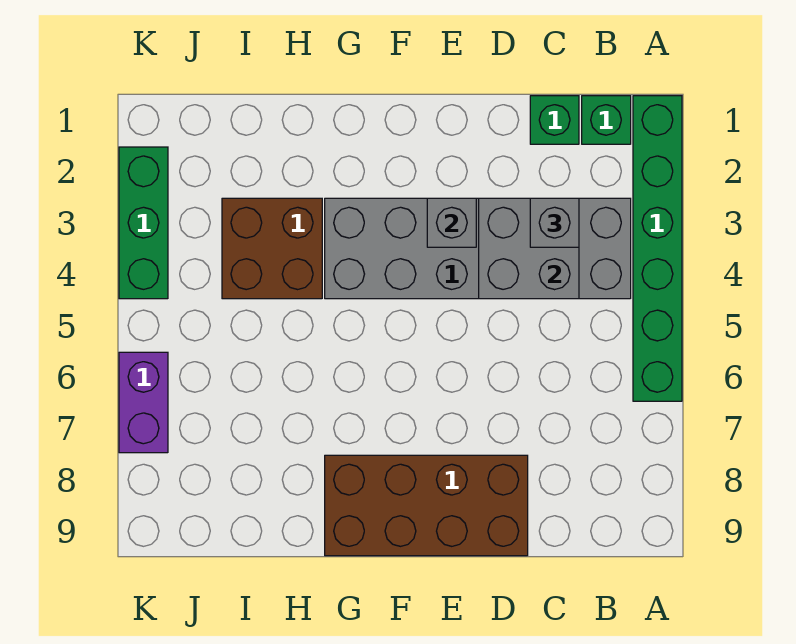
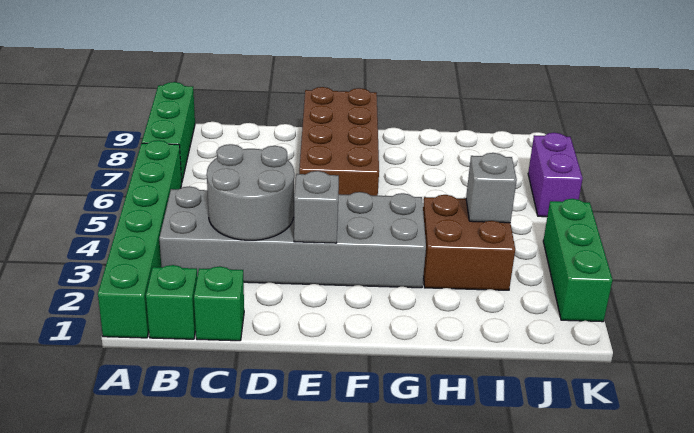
none -> green brick A7:A9 level 1
grey brick C3:D4 level 2 -> grey round brick C3:D4 level 2
grey brick C3 level 3 -> grey brick I4 level 2
brown brick D8:G9 level 1 -> brown brick E6:F9 level 1

